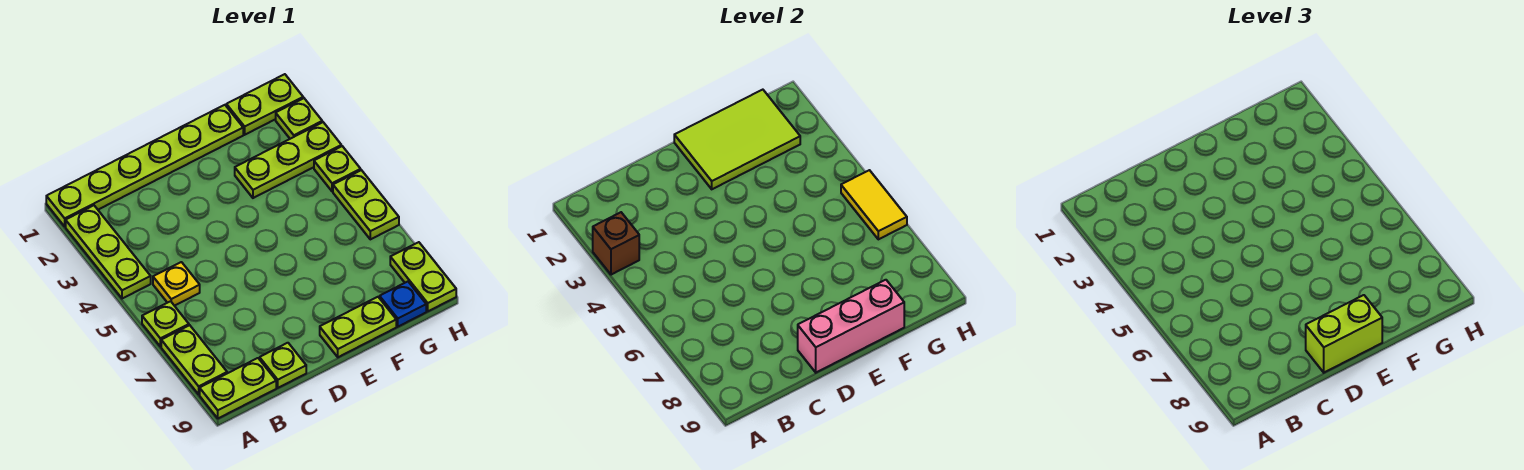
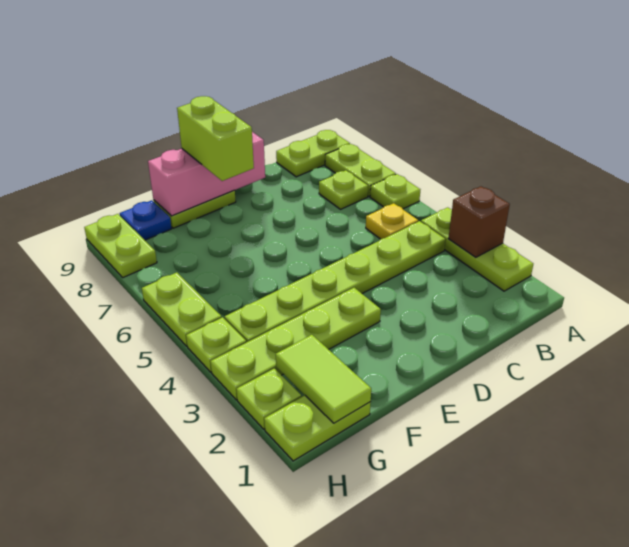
lime plate A1:F1 level 1 -> lime plate B4:G4 level 1
lime plate C9 level 1 -> lime plate B7 level 1
lime brick D9:E9 level 3 -> lime brick E8:E9 level 3
lime tile E1:G2 level 2 -> lime tile G1:G2 level 2
lime plate F3:H3 level 1 -> lime plate E3:H3 level 1
yellow tile H5:H6 level 2 -> none

